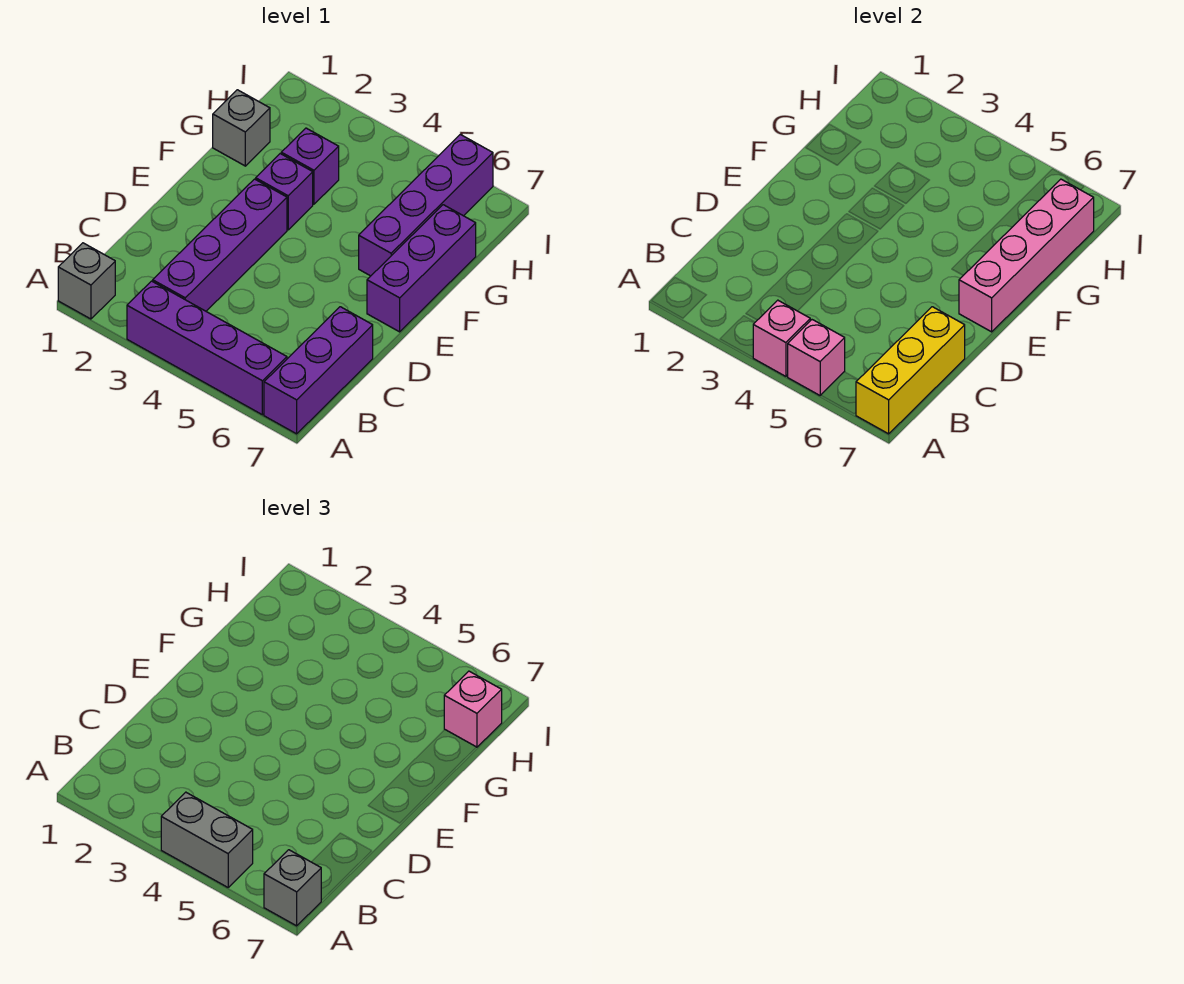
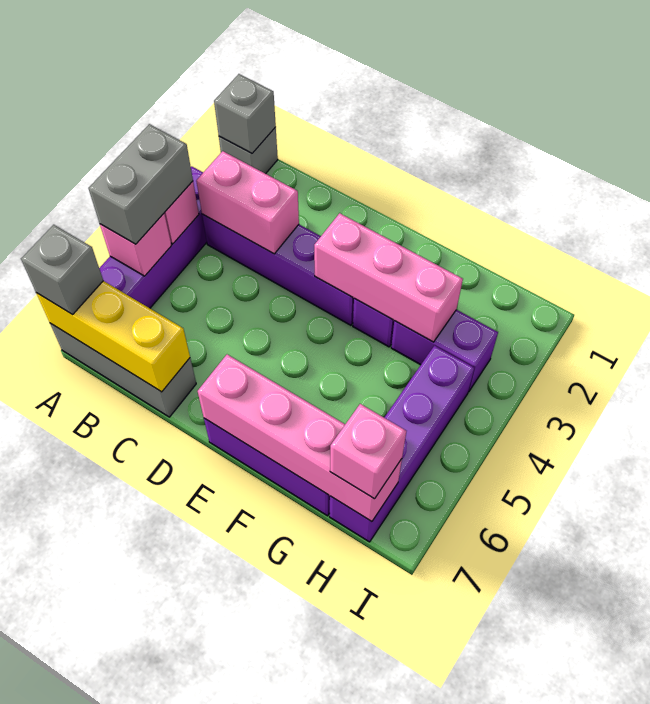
purple brick A7:C7 level 1 -> grey brick A7:C7 level 1
none -> pink brick B3:C3 level 2
none -> pink brick E3:G3 level 2
purple brick F6:I6 level 1 -> purple brick H4:H7 level 1
grey brick G1 level 1 -> grey brick A1 level 2
purple brick G3 level 1 -> purple brick G3:H3 level 1

